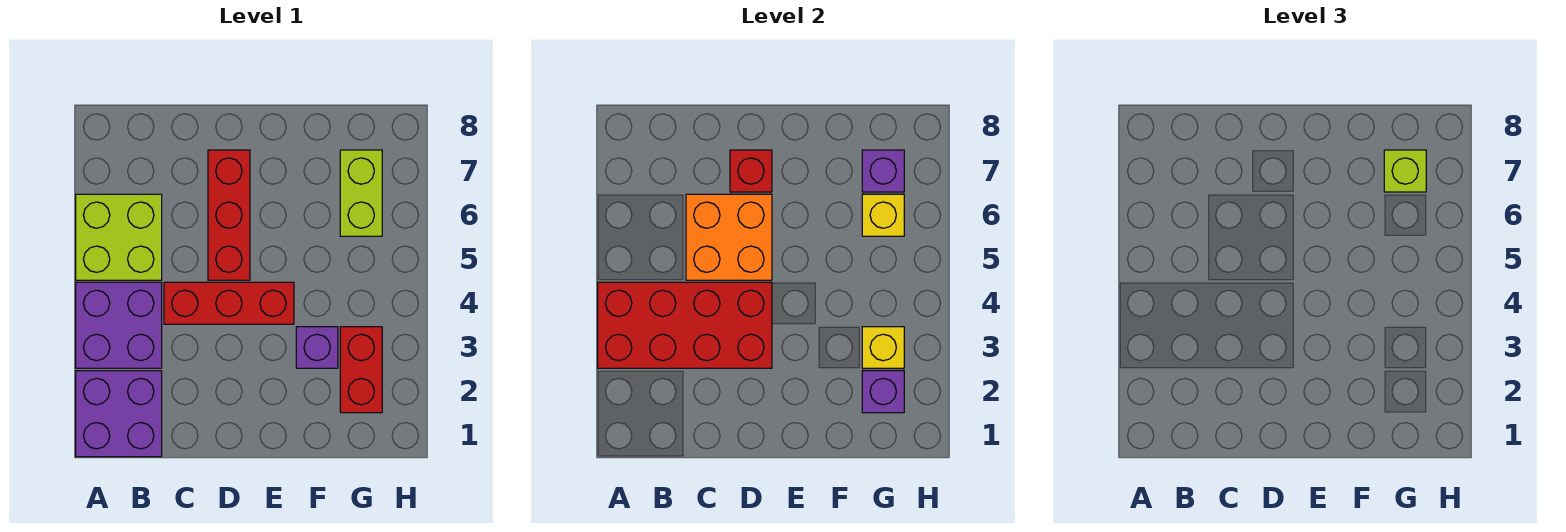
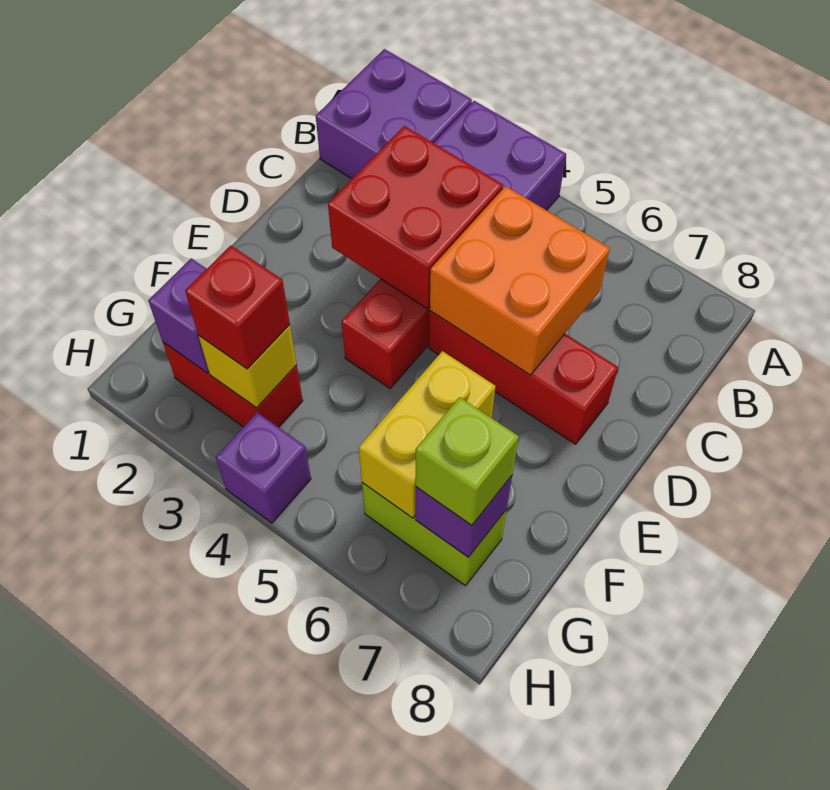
red brick A3:D4 level 2 -> red brick C3:D4 level 2
lime brick A5:B6 level 1 -> none
red brick D7 level 2 -> red brick G3 level 3
purple brick F3 level 1 -> purple brick H4 level 1
yellow brick G6 level 2 -> yellow brick F6:G6 level 2

